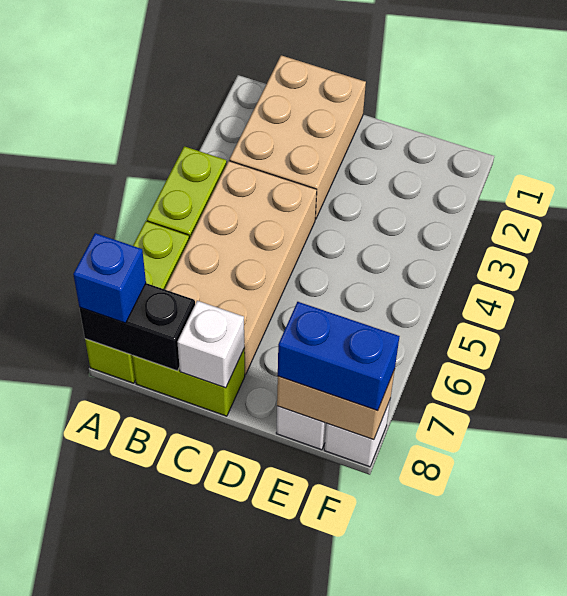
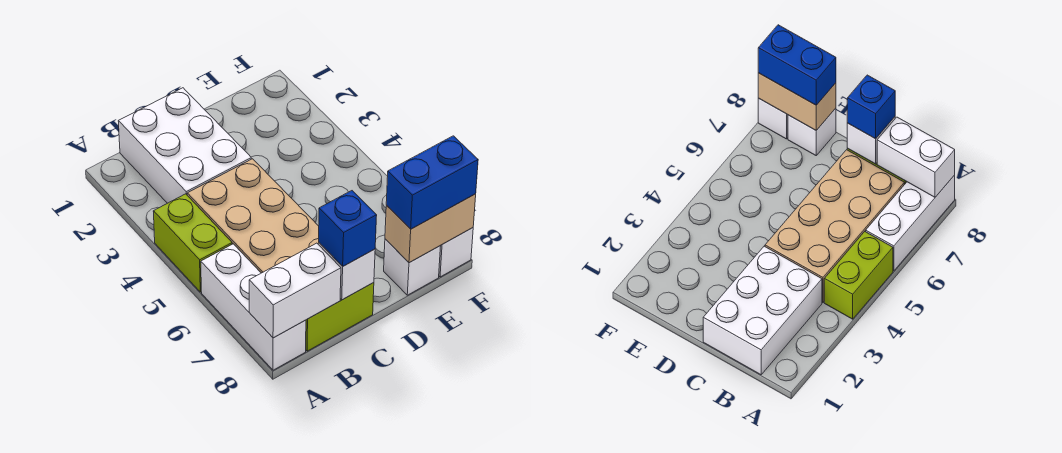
lime brick A6:A8 level 1 -> white brick A6:A8 level 1
black brick A8:B8 level 2 -> white brick A8:B8 level 2
blue brick A8 level 3 -> blue brick C8 level 3
tan brick B1:C3 level 1 -> white brick B1:C3 level 1

